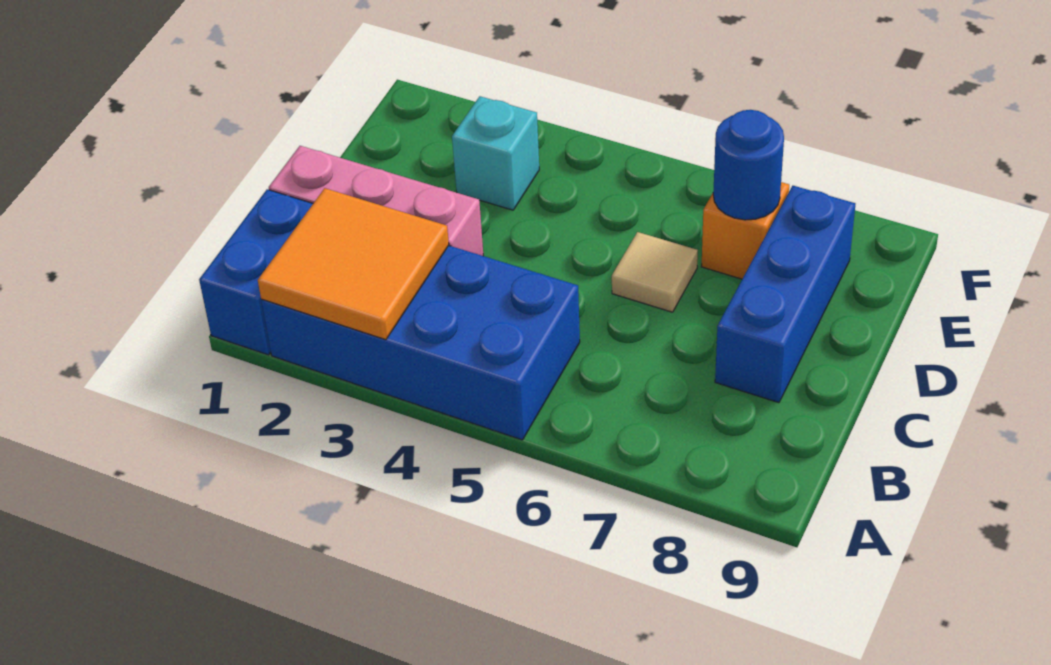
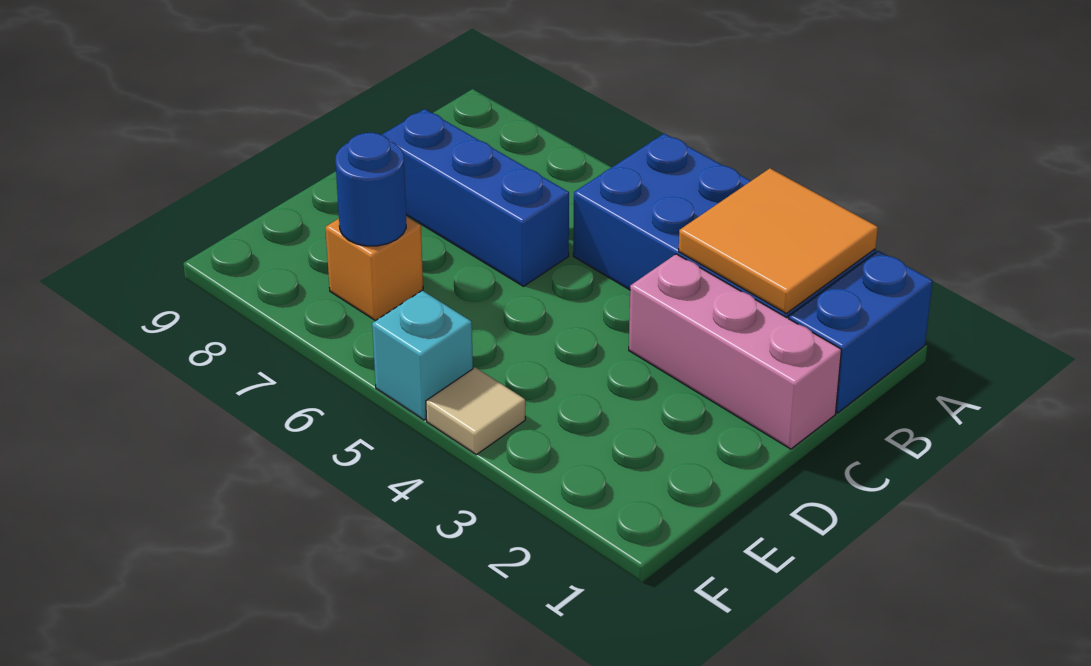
blue brick C8:E8 level 1 -> blue brick C6:C8 level 1
tan tile D6 level 1 -> tan tile F4 level 1
cyan brick E3 level 1 -> cyan brick F5 level 1

